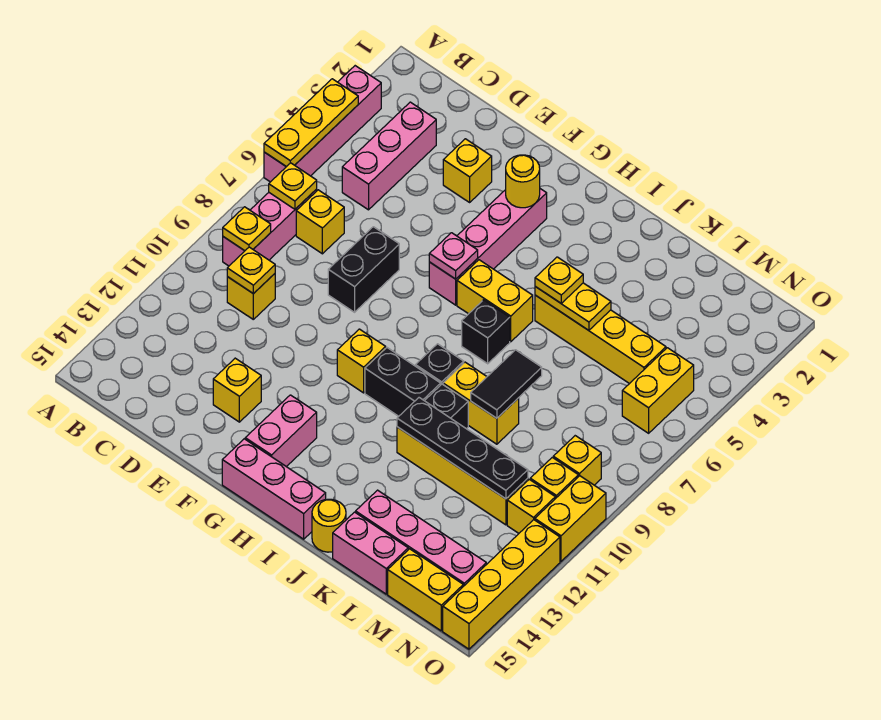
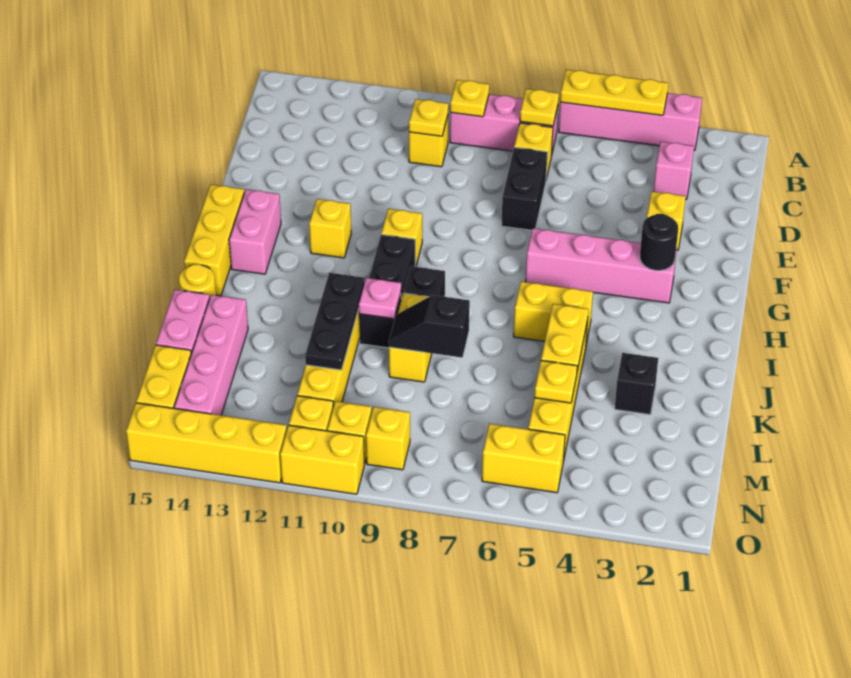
pink brick C3:C5 level 1 -> pink brick C3 level 1
black brick E7:E8 level 1 -> black brick D7:E7 level 1
yellow brick E13 level 1 -> yellow brick G12 level 1
yellow round brick G3 level 2 -> black round brick G3 level 2
pink plate G6 level 2 -> pink plate J10 level 2
pink brick G13:G14 level 1 -> pink brick G14:H14 level 1
pink brick G15:I15 level 1 -> yellow brick G15:I15 level 1
yellow brick H6:I6 level 1 -> yellow brick I5:I6 level 1
black brick I7 level 1 -> black brick K3 level 1
yellow plate J5 level 3 -> yellow plate L5 level 2
black plate J11:M11 level 2 -> black plate J11:L11 level 2
black tile K8:K9 level 2 -> black slope K8:K9 level 2 top 8

